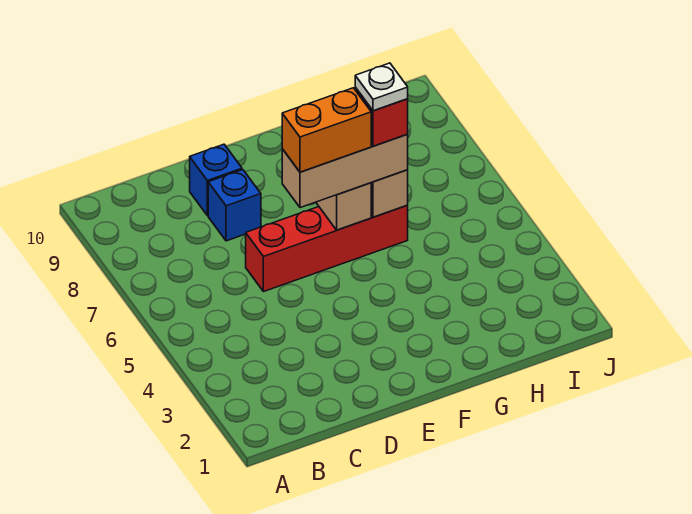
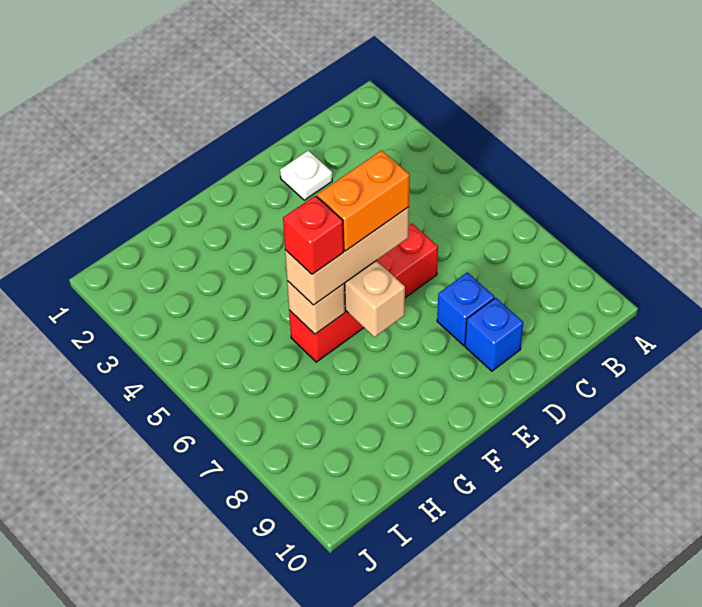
white plate G6 level 5 -> white plate D2 level 1

